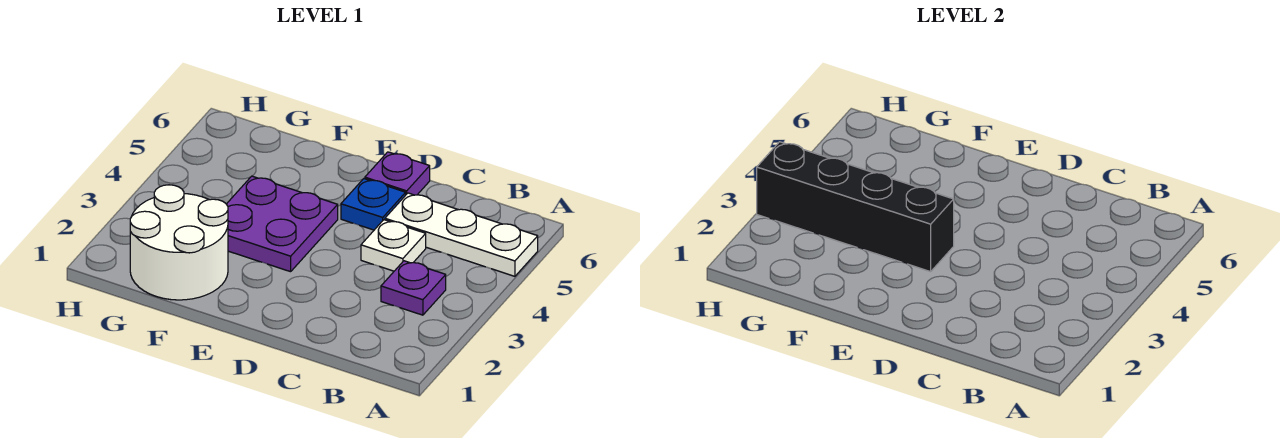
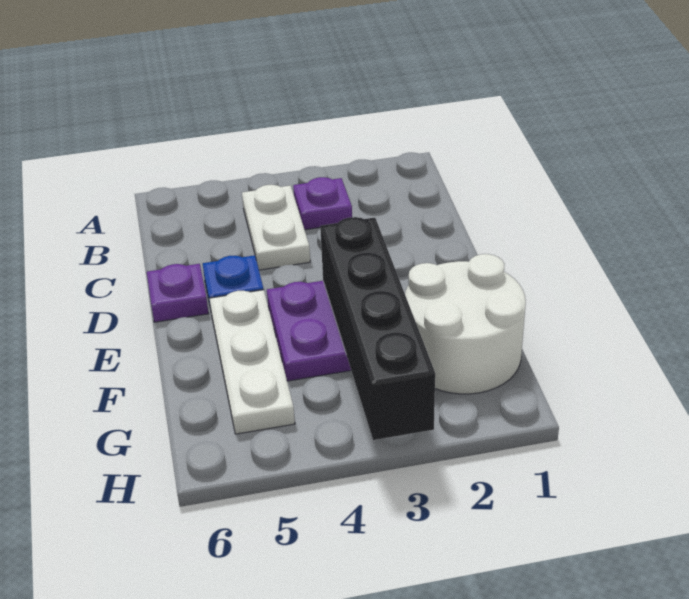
white plate A5:C5 level 1 -> white plate E5:G5 level 1
white plate C4 level 1 -> white plate B4:C4 level 1

